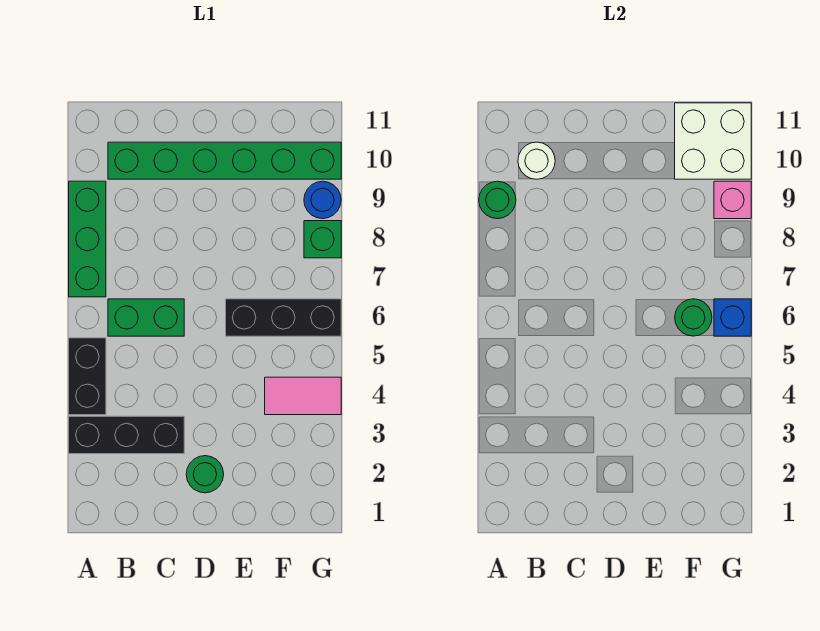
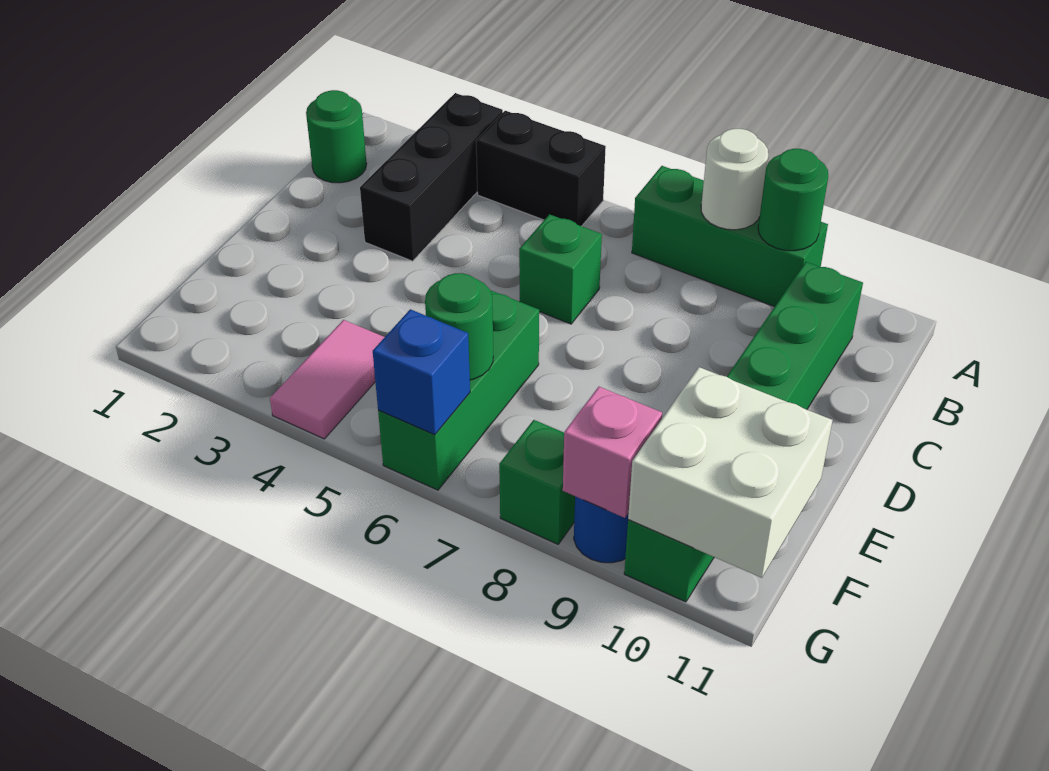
green brick B6:C6 level 1 -> green brick C6 level 1
white round brick B10 level 2 -> white round brick A8 level 2
green round brick D2 level 1 -> green round brick B1 level 1
black brick E6:G6 level 1 -> green brick E6:G6 level 1

